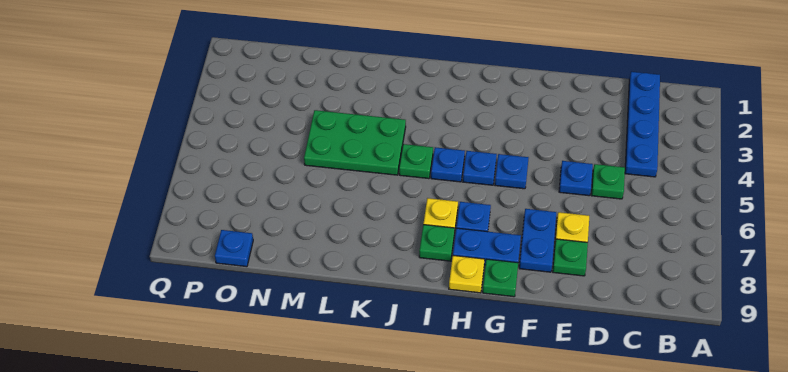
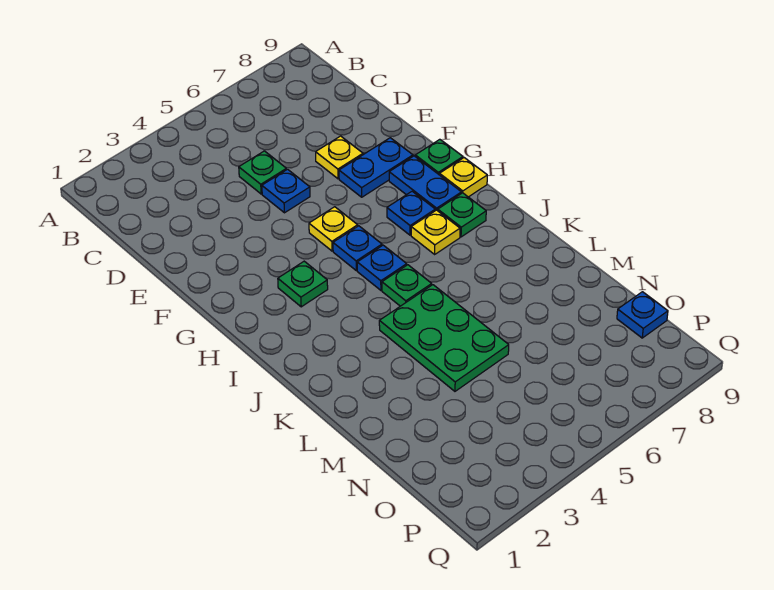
blue plate C1:C4 level 1 -> none
green plate E8 level 1 -> green plate H3 level 1
blue plate G5 level 1 -> yellow plate G5 level 1

